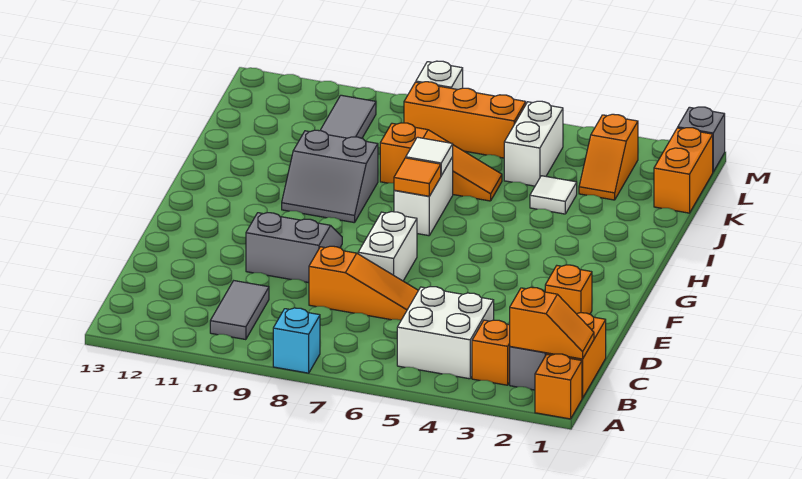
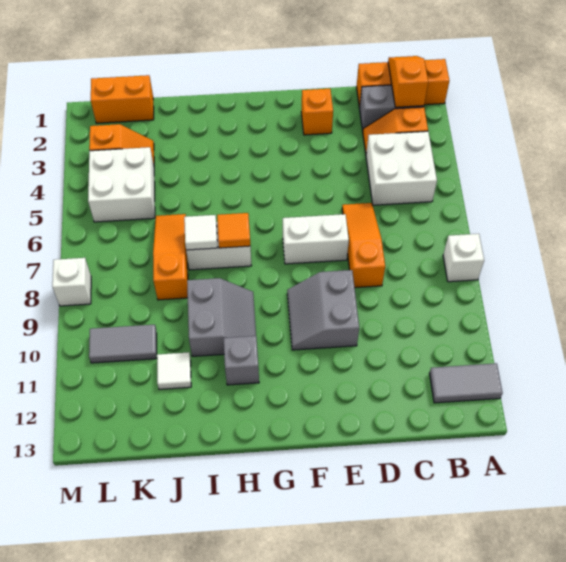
cyan brick A8 level 1 -> white brick A8 level 1
grey tile B10:C10 level 1 -> grey tile A12:B12 level 1
white tile J4 level 1 -> white tile J11 level 1
white brick K5:L5 level 1 -> white brick K4:L5 level 1
orange brick L6:L8 level 1 -> none
grey brick M1 level 1 -> grey brick H11 level 1

